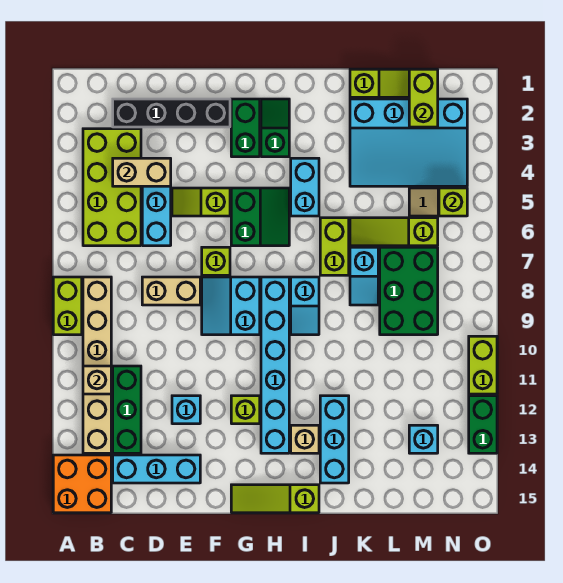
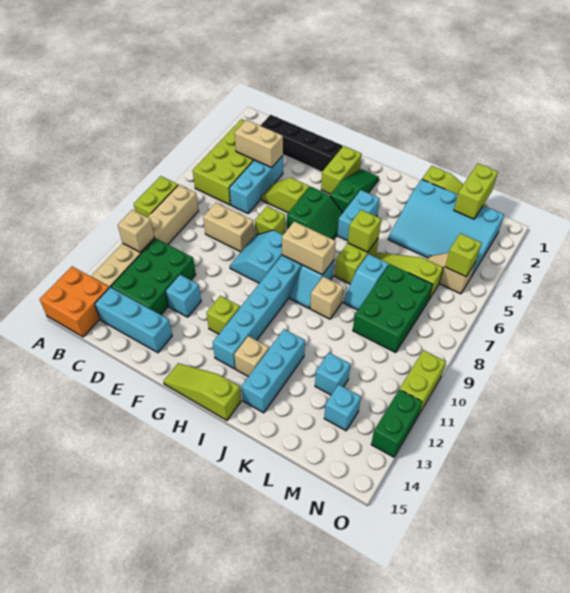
green brick C11:C13 level 1 -> green brick C11:D13 level 1
green brick G2:G3 level 1 -> lime brick G2:G3 level 1
green slope H2:H3 level 1 top 3 -> green slope H2:H4 level 1 top 4
none -> tan brick H8:I8 level 2
none -> lime brick J6 level 2
none -> tan brick J9 level 1
none -> cyan brick L12 level 1

